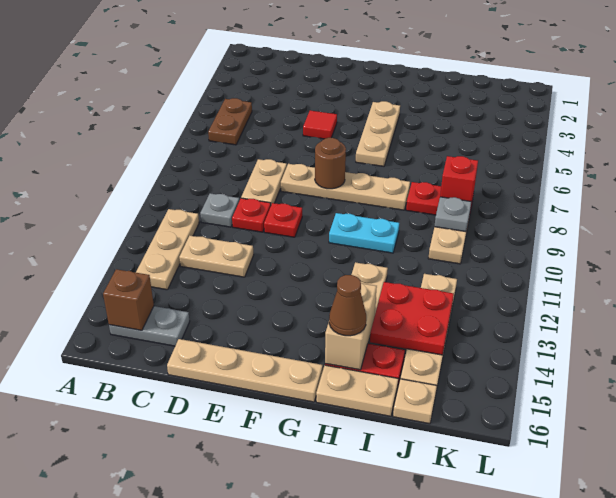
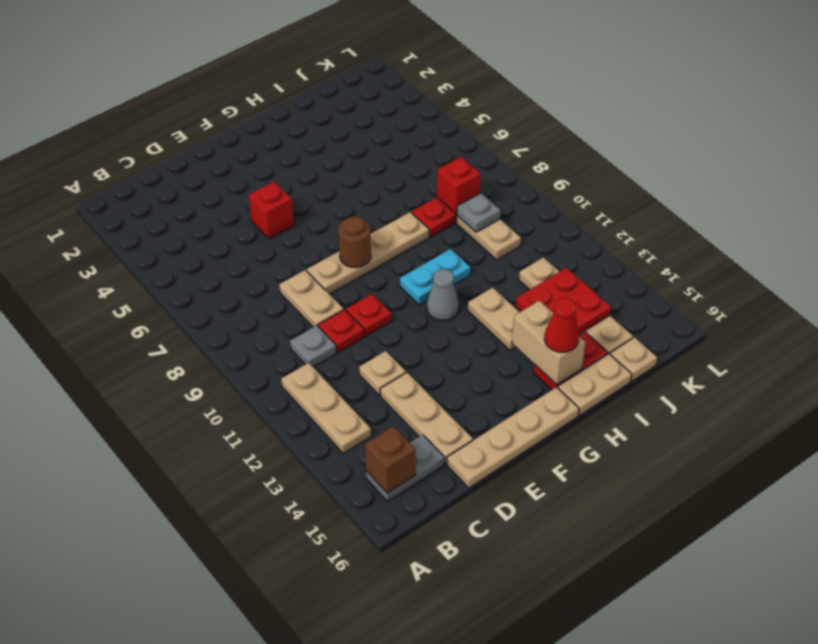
brown plate B5:B6 level 1 -> none
tan plate C12:D12 level 1 -> tan plate D12 level 1
red tile E5 level 1 -> red brick E5 level 1
tan plate G4:G6 level 1 -> tan plate D13:D15 level 1
none -> grey cone G11 level 1
brown cone H15 level 3 -> red cone H15 level 3

